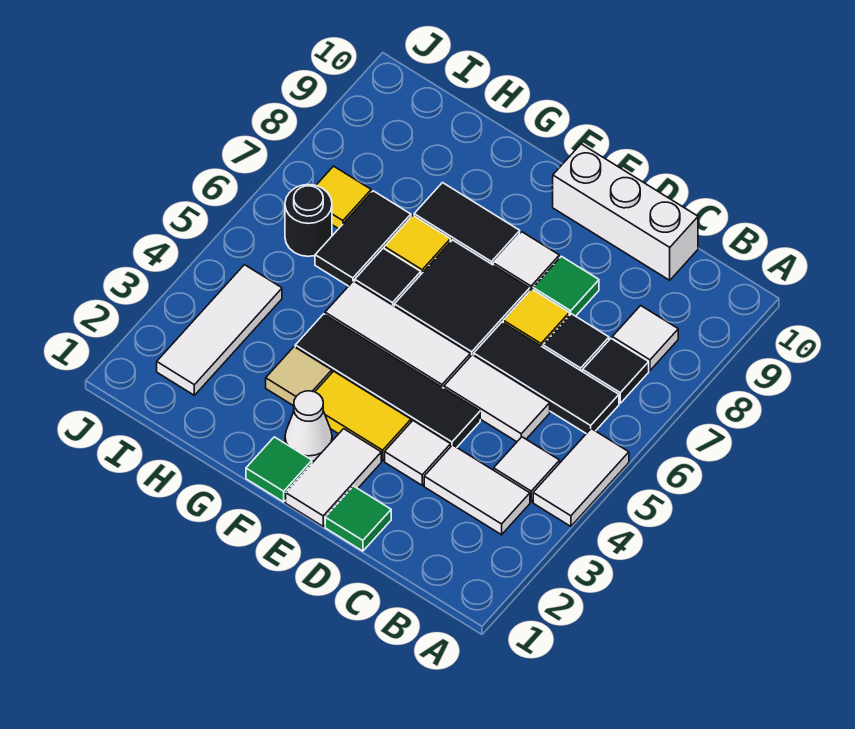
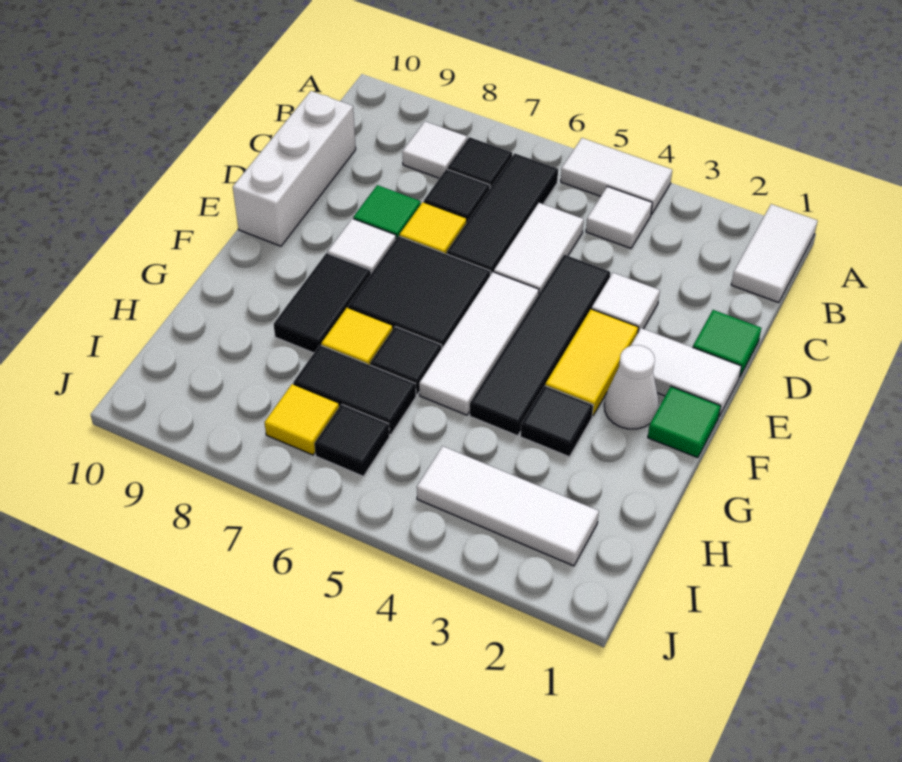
white tile B3:C3 level 1 -> white tile A1:B1 level 1
tan tile G3 level 1 -> black tile G3 level 1
black round brick I6 level 1 -> black tile I6 level 1

